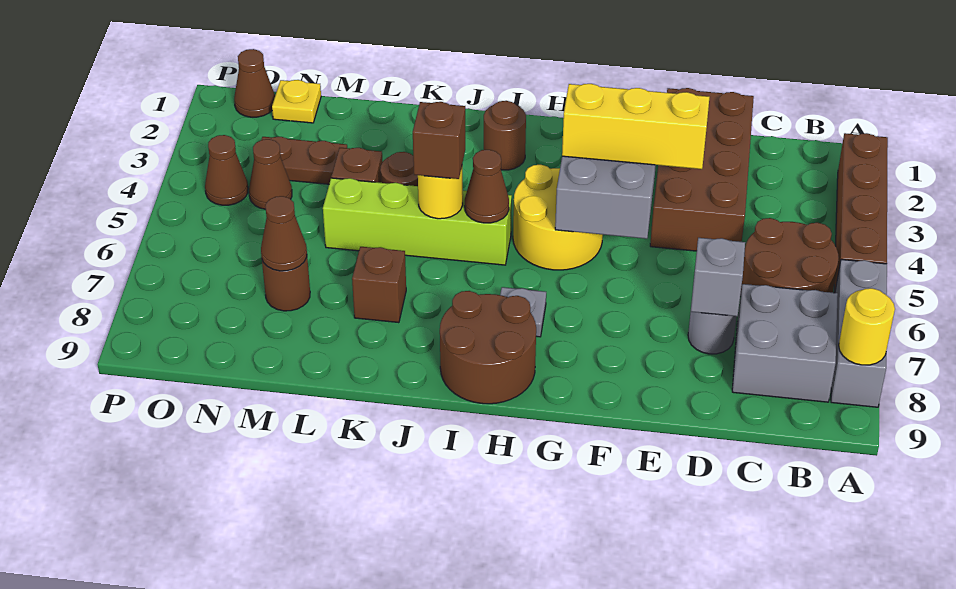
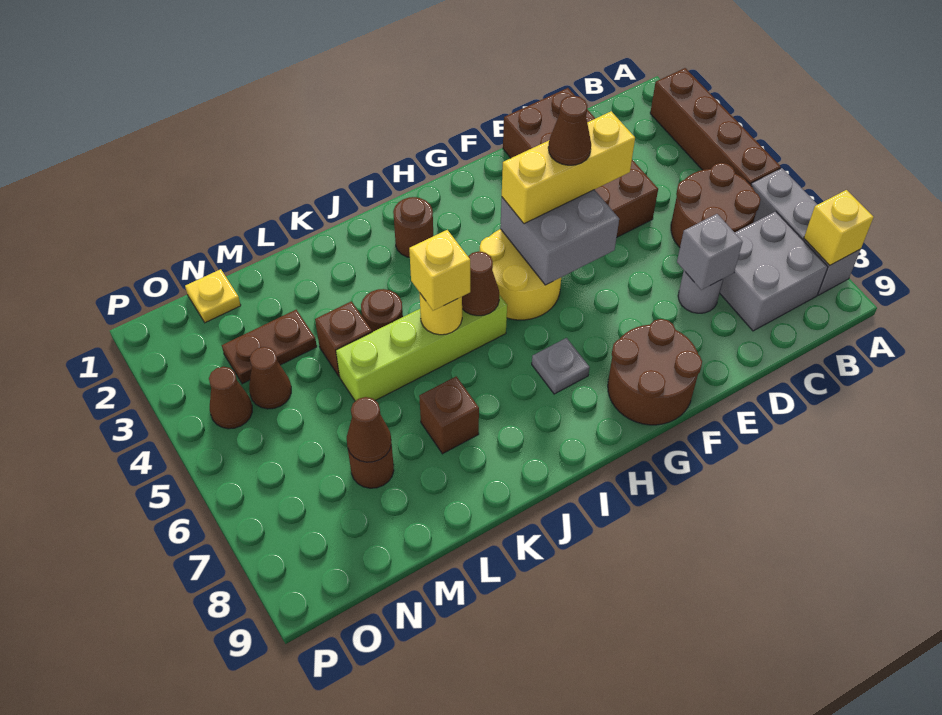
yellow round brick A8 level 2 -> yellow brick A8 level 2
brown round brick H8:I9 level 1 -> brown round brick F8:G9 level 1
brown brick J5 level 3 -> yellow brick J5 level 3
brown cone O1 level 1 -> brown cone F4 level 4

